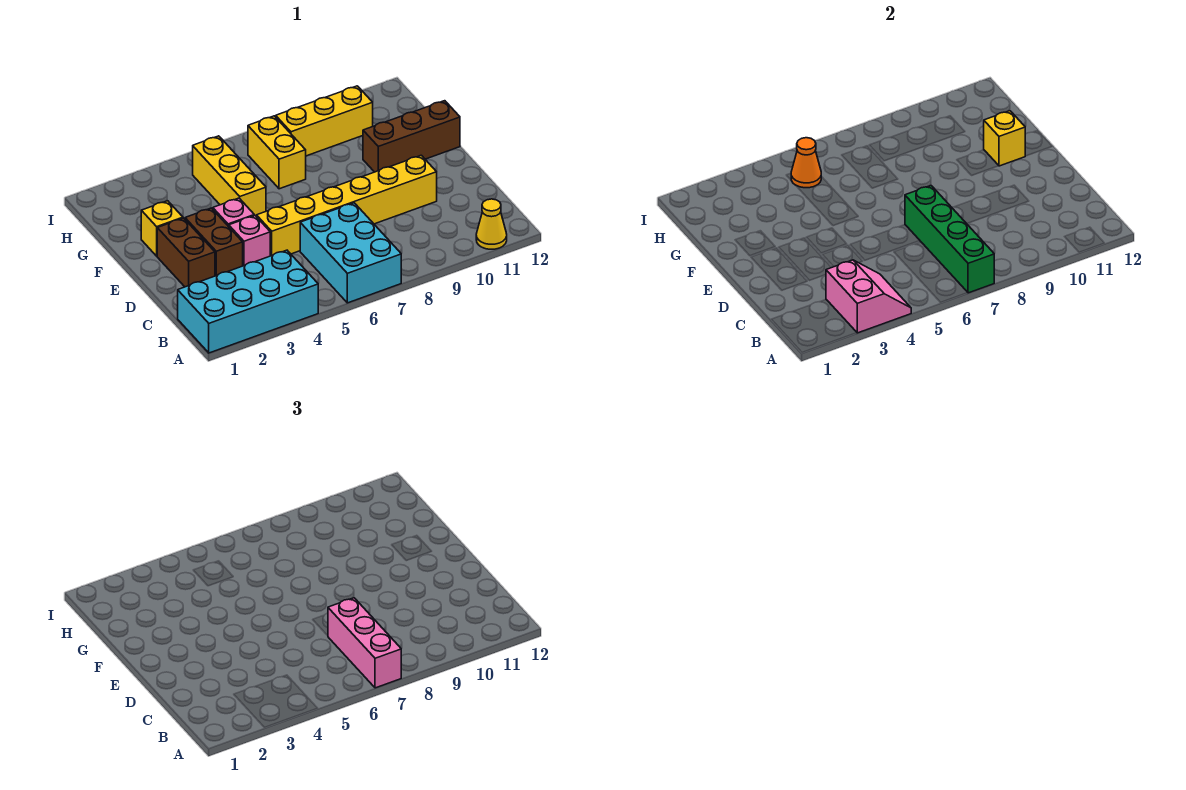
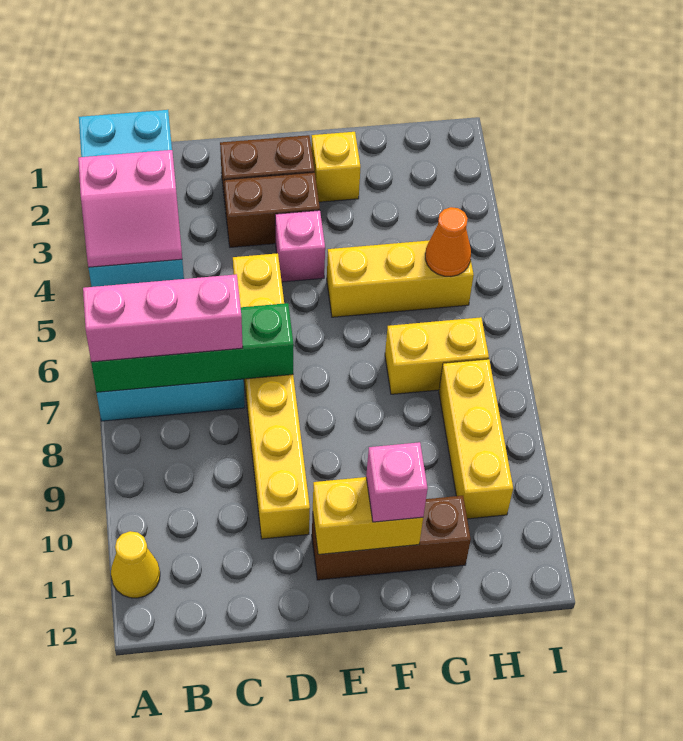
pink brick D4 level 1 -> pink brick F11 level 3
brown brick F10:F12 level 1 -> brown brick E11:G11 level 1
yellow brick F11 level 2 -> yellow brick E11:F11 level 2

